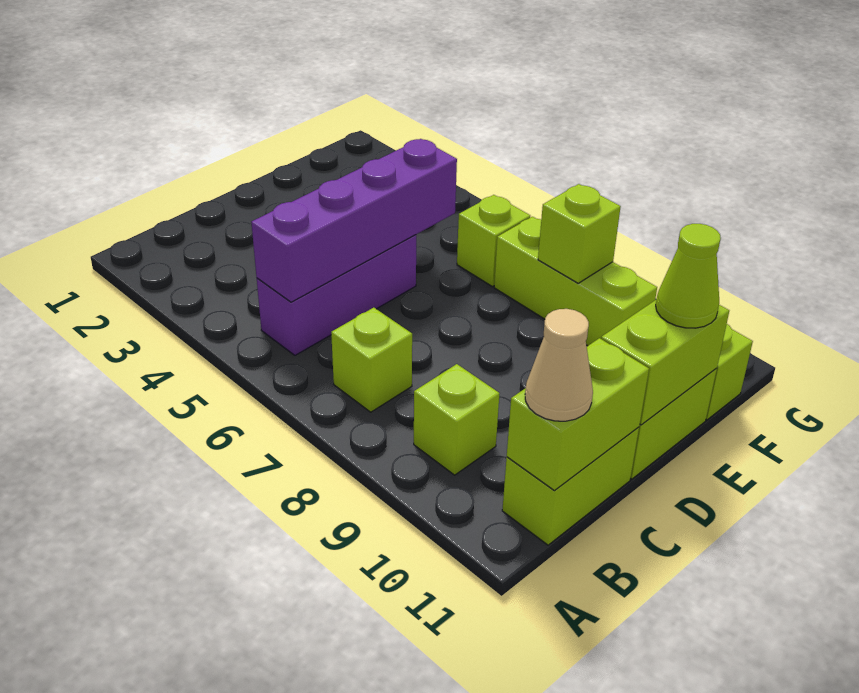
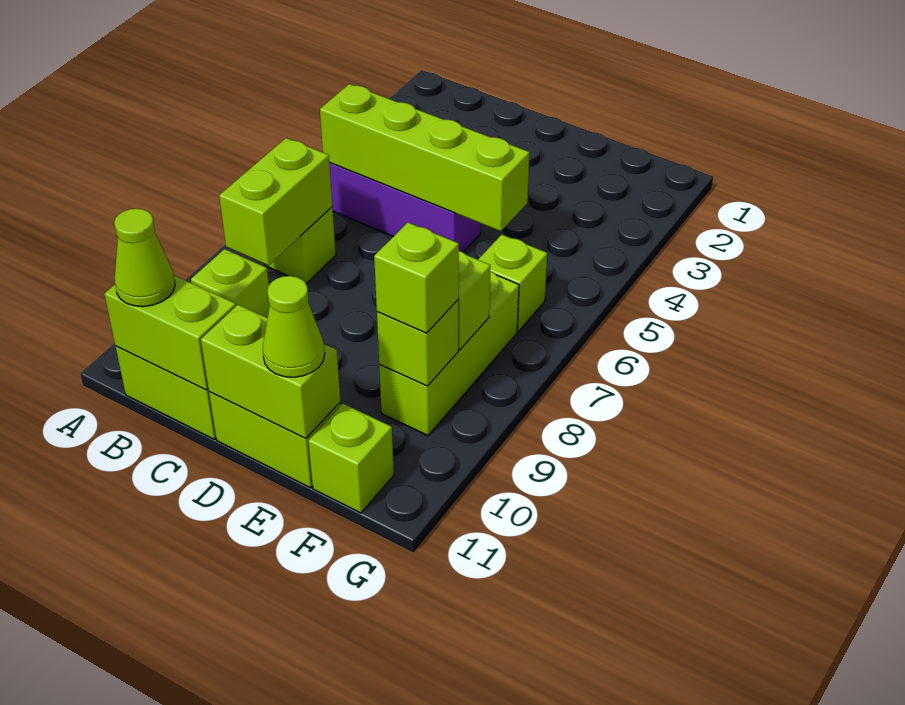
purple brick B5:E5 level 2 -> lime brick B5:E5 level 2
none -> lime brick B7:B8 level 2
tan cone B11 level 3 -> lime cone B11 level 3
none -> lime brick F9 level 2
none -> lime brick F9 level 3

